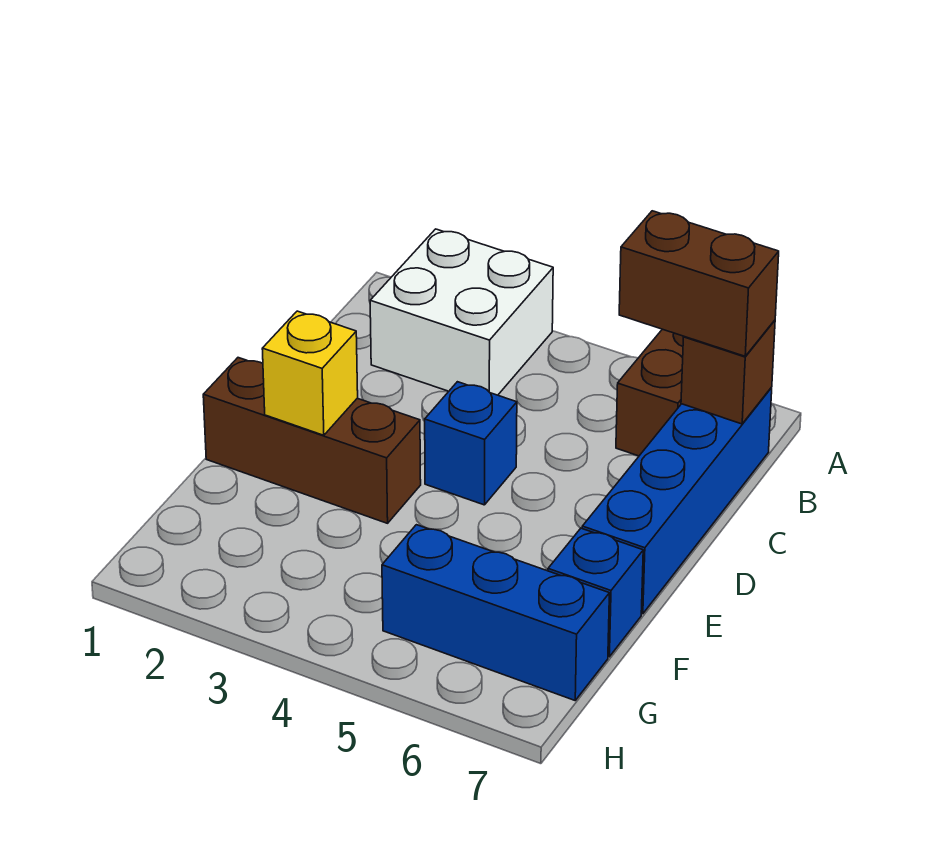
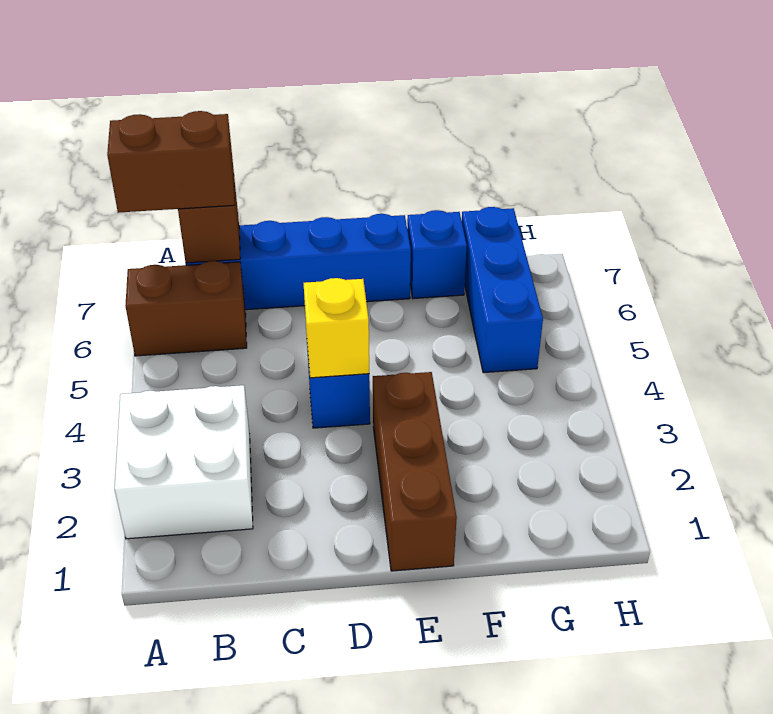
brown brick B6:B7 level 3 -> brown brick A7:B7 level 3
yellow brick E2 level 2 -> yellow brick D4 level 2

